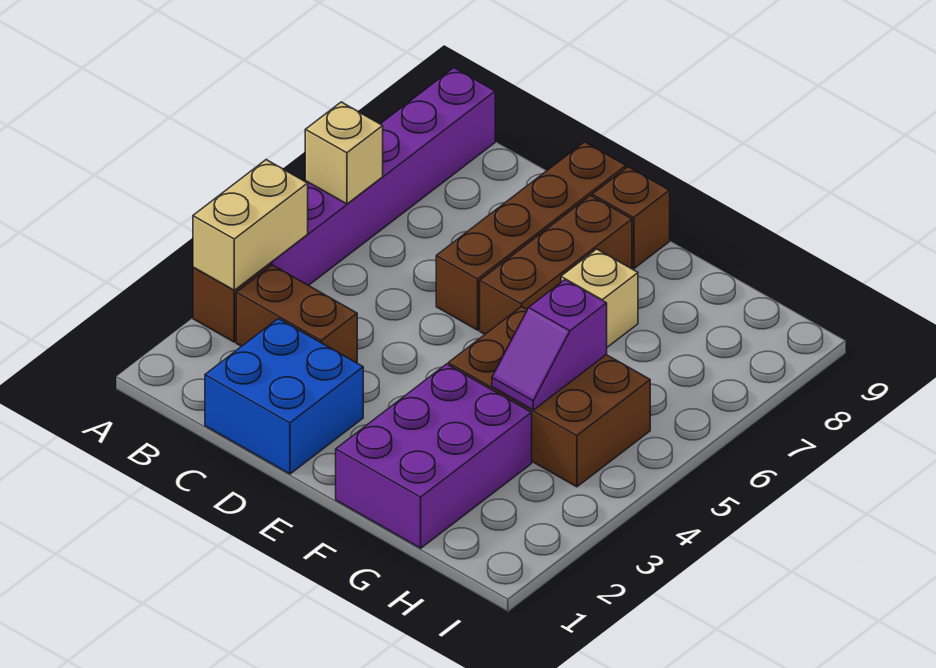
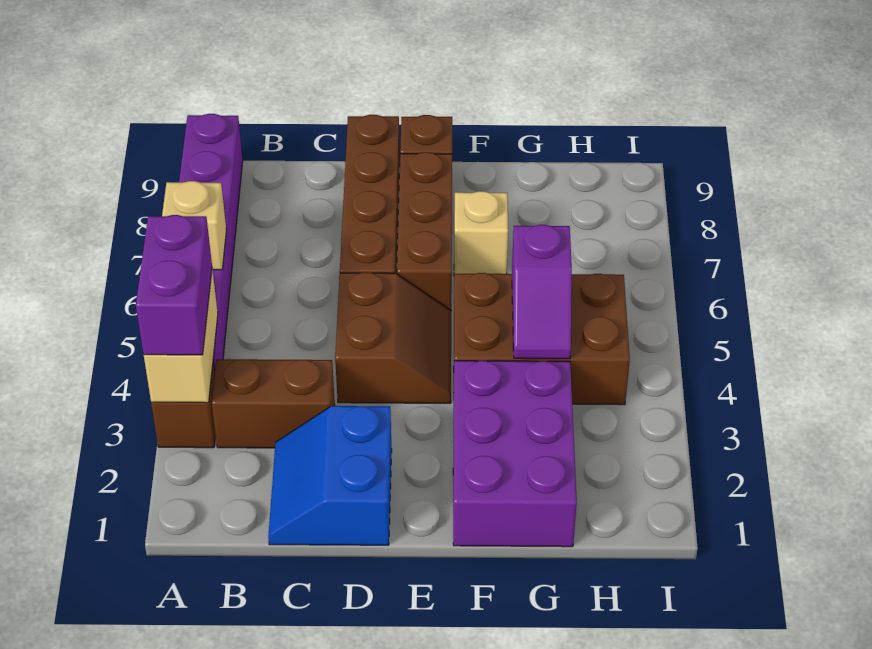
none -> purple brick A3:A4 level 3
blue brick C1:D2 level 1 -> blue slope C1:D2 level 1 top D
none -> brown slope D4:E5 level 1 top D

